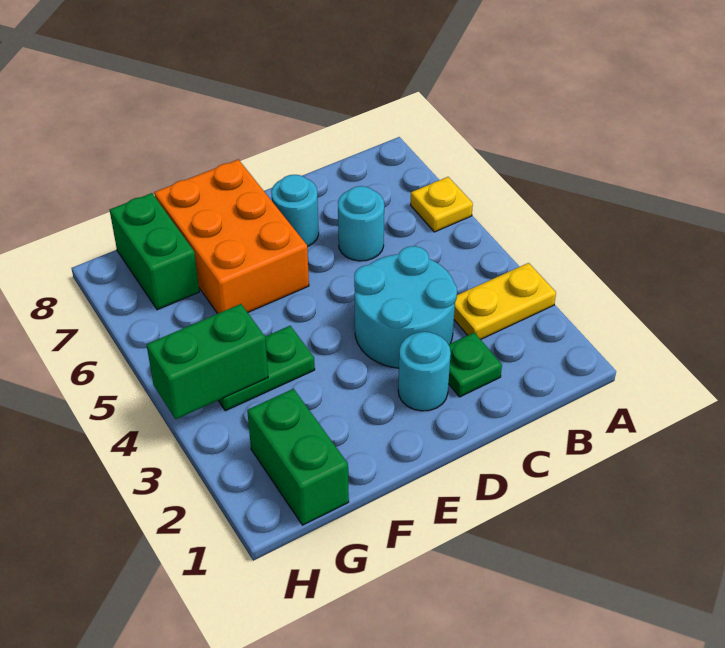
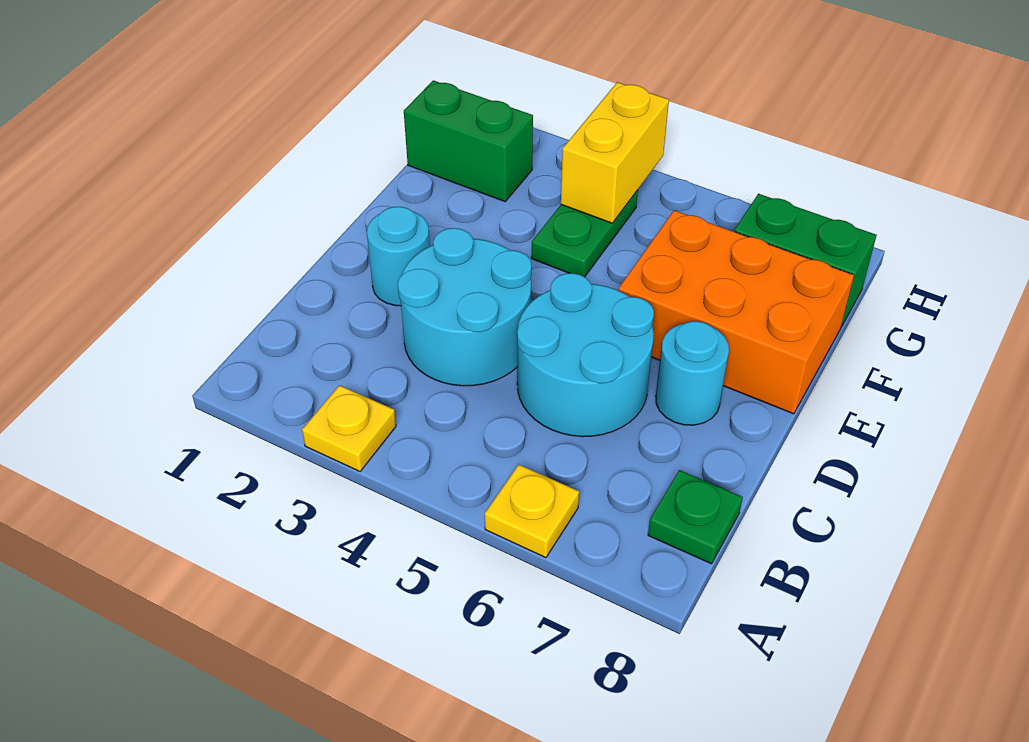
yellow plate A3:B3 level 1 -> yellow plate A3 level 1
green plate C2 level 1 -> green plate B8 level 1
cyan round brick C6 level 1 -> cyan round brick C5:D6 level 1
green brick G4:H4 level 2 -> yellow brick G4:H4 level 2

